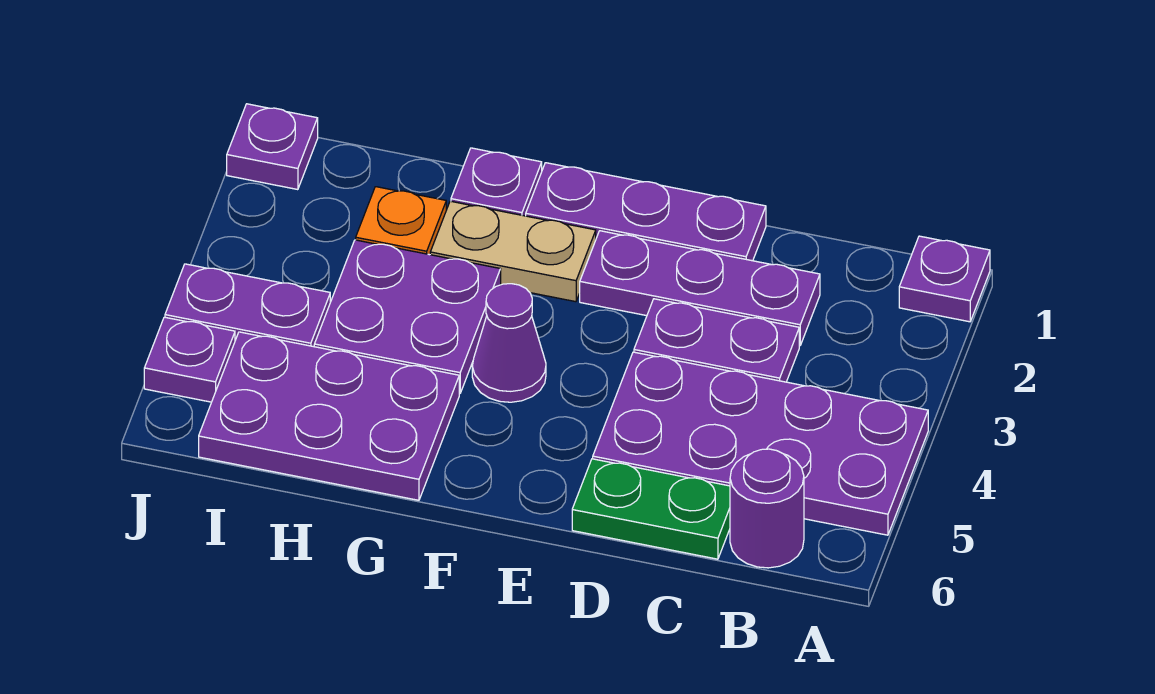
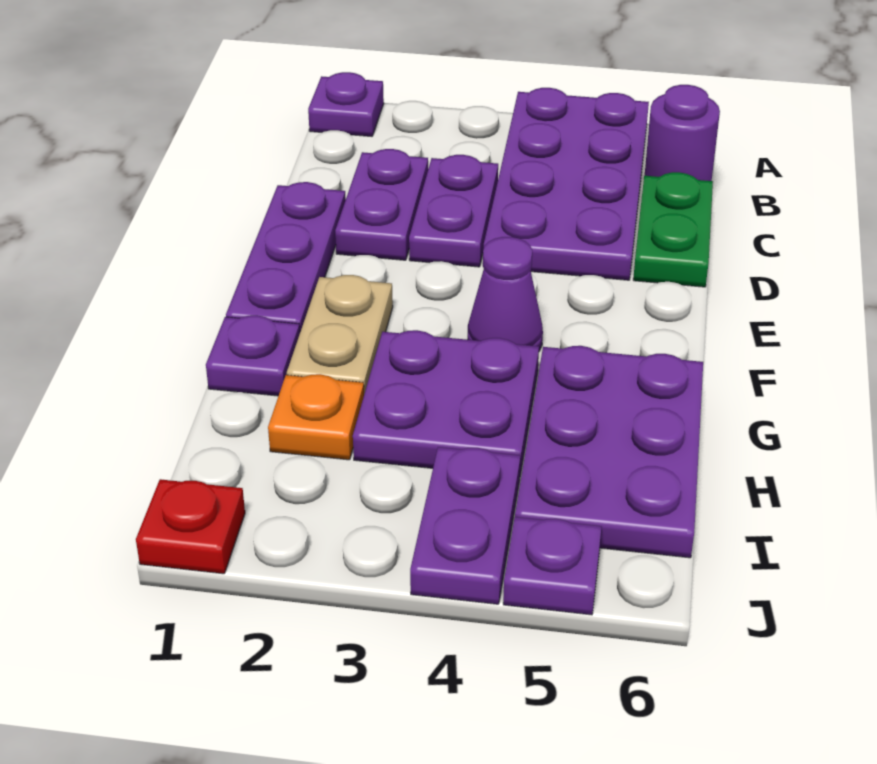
purple plate C2:E2 level 1 -> purple plate C2:D2 level 1
purple plate J1 level 1 -> red plate J1 level 1

